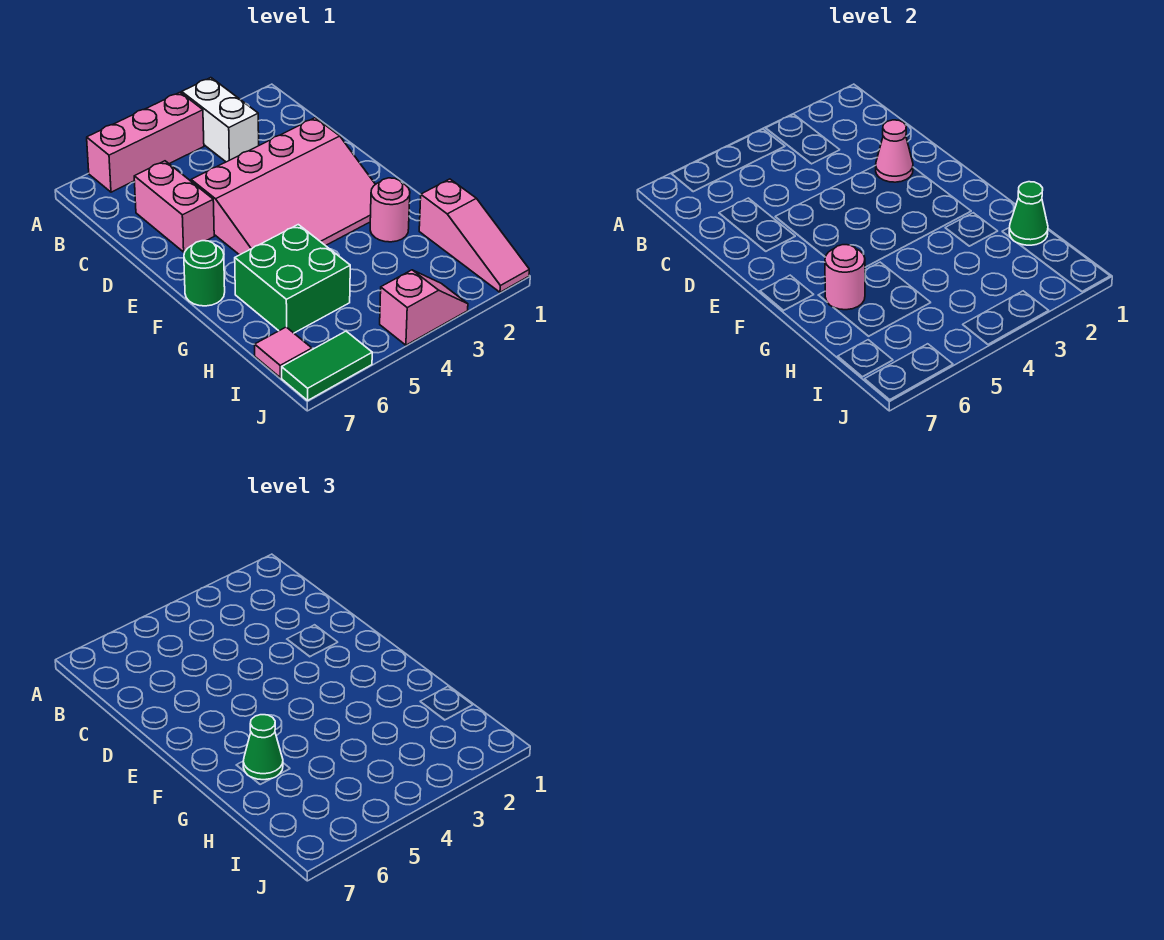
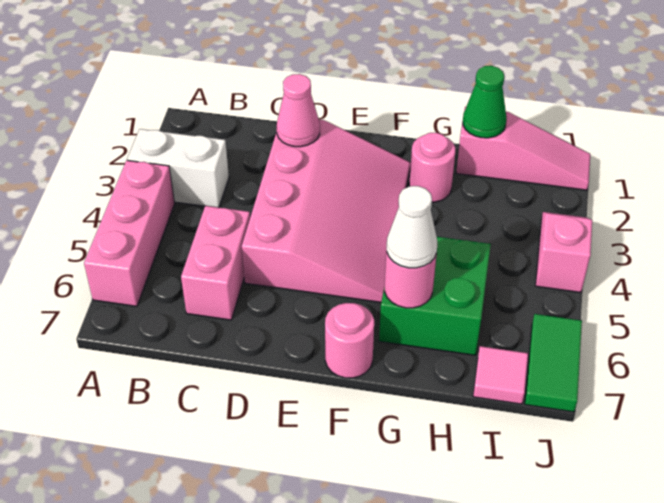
pink brick C6:D6 level 1 -> pink brick C5:C6 level 1
green round brick F7 level 1 -> pink round brick F7 level 1
green cone G6 level 3 -> white cone G6 level 3

